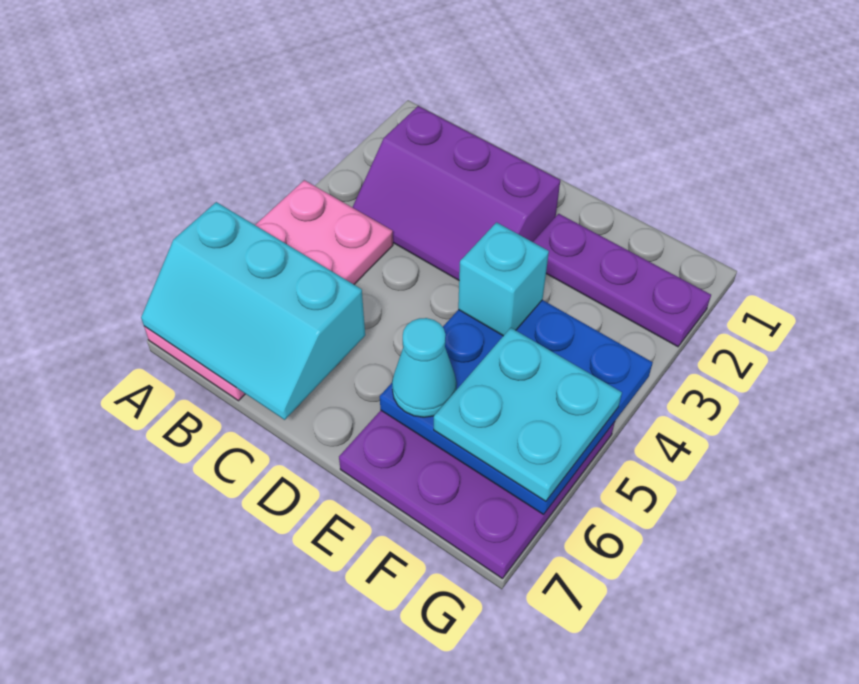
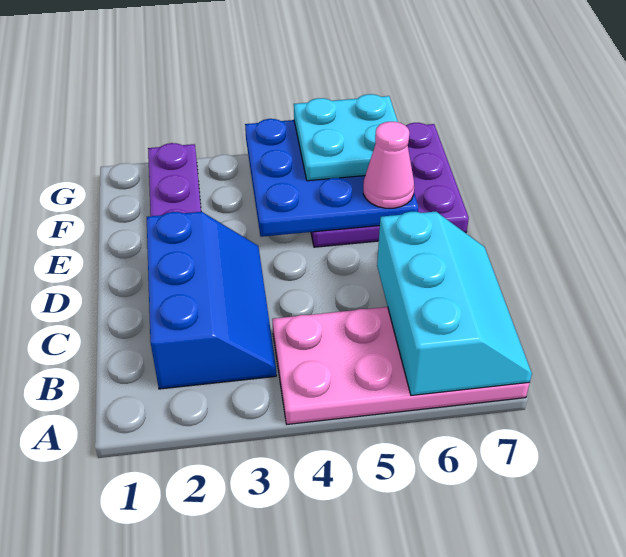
purple slope B2:D3 level 1 top 2 -> blue slope B2:D3 level 1 top 2
cyan brick E4 level 3 -> none
cyan cone E6 level 3 -> pink cone E6 level 3

